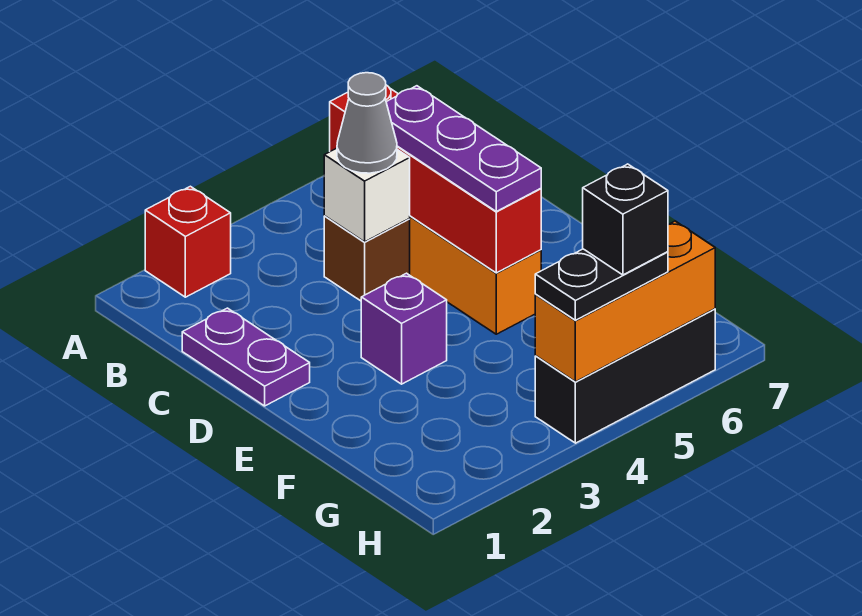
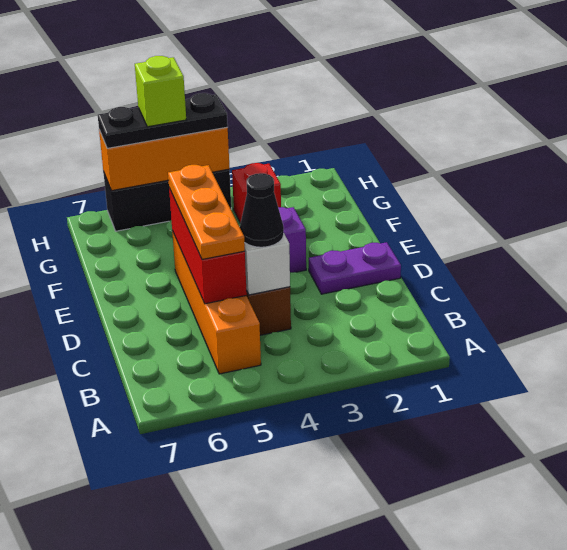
red brick A2 level 1 -> red brick G3 level 1
red brick B5:E5 level 2 -> red brick C5:E5 level 2
purple plate C1:D1 level 1 -> purple plate D1:D2 level 1
grey cone C4 level 3 -> black cone C4 level 3
purple plate C5:E5 level 3 -> orange plate C5:E5 level 3
black plate H4:H5 level 3 -> black plate H4:H6 level 3
black brick H5 level 4 -> lime brick H5 level 4

